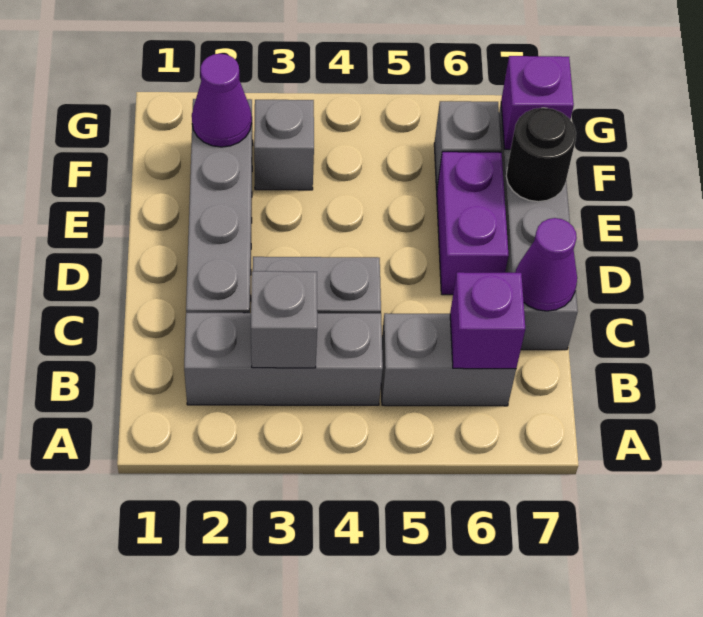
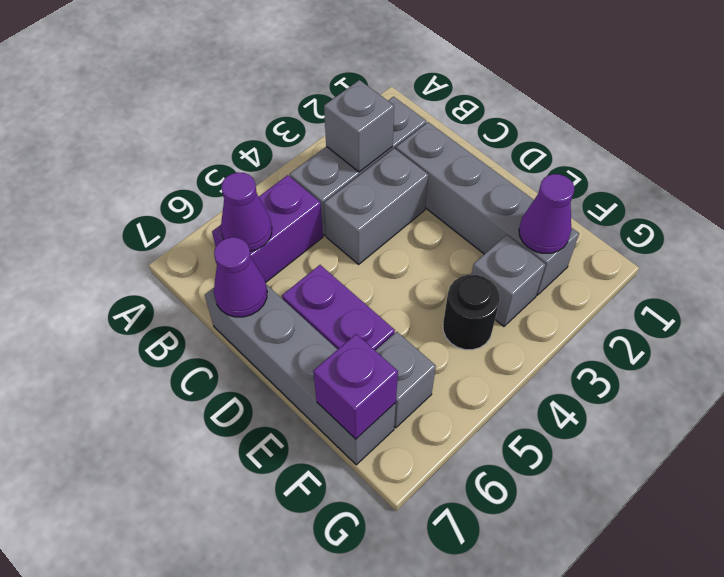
grey brick B5:B6 level 1 -> purple brick B5:B6 level 1
purple brick B6 level 2 -> purple cone B6 level 2
black round brick E7 level 2 -> black round brick F4 level 1

